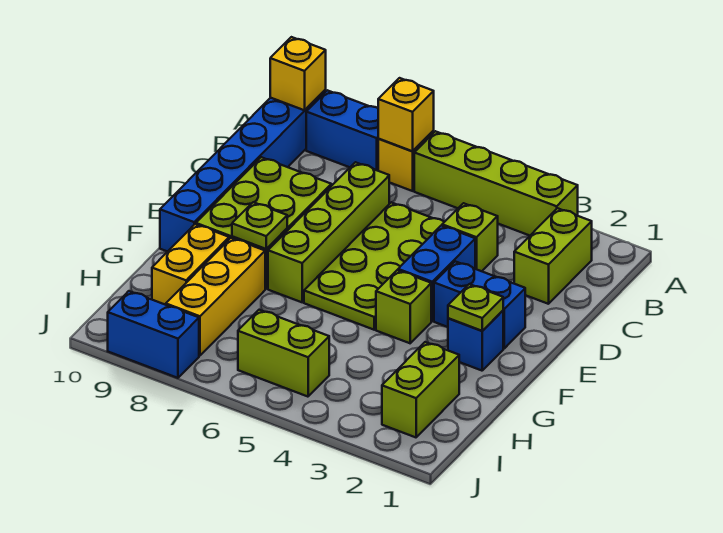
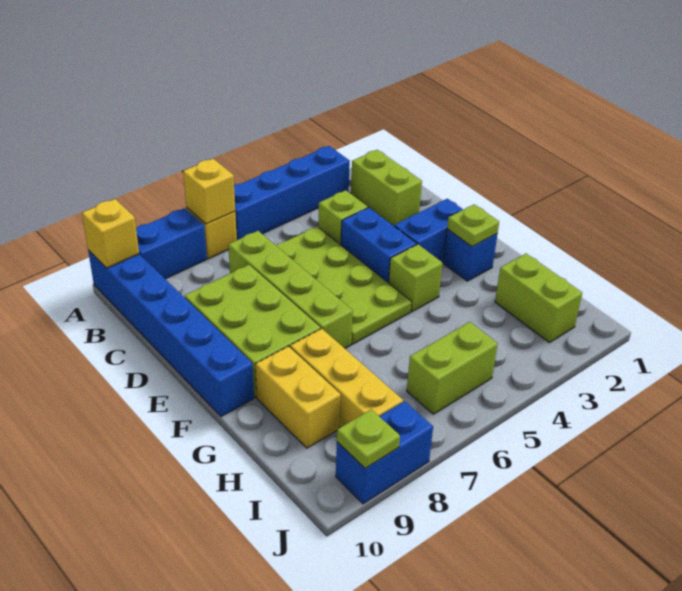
lime brick A3:A6 level 1 -> blue brick A3:A6 level 1
lime plate F8 level 2 -> lime plate J9 level 2

